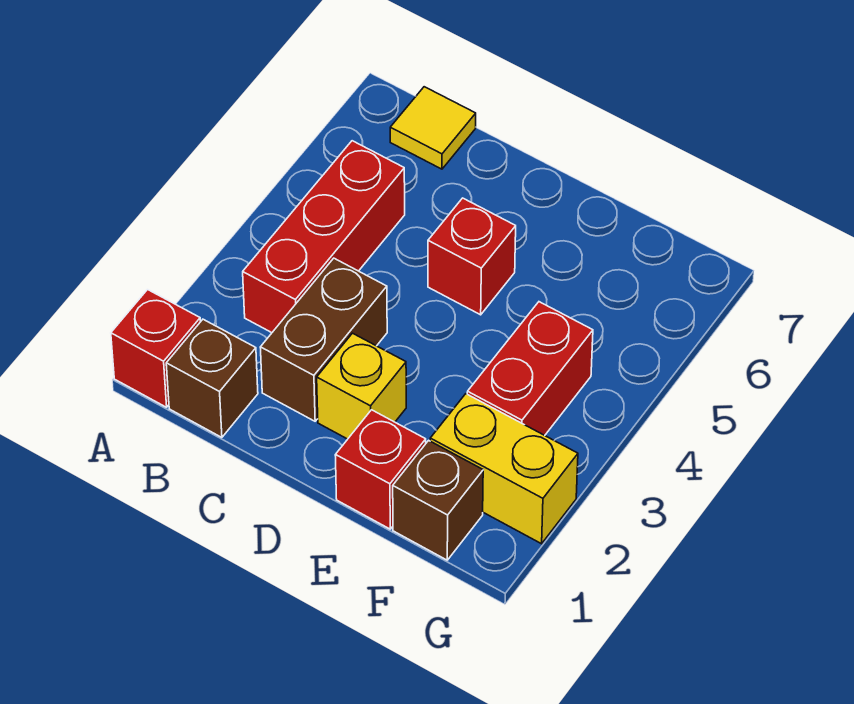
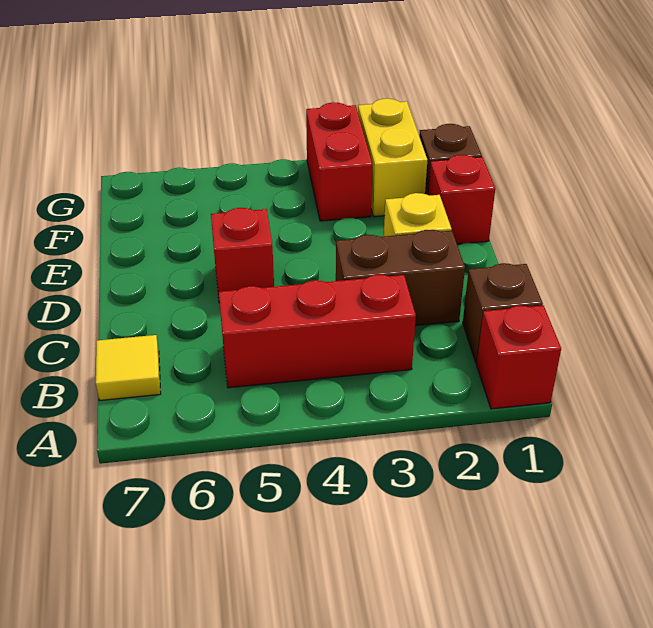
red brick F3:F4 level 1 -> red brick F3:G3 level 1

